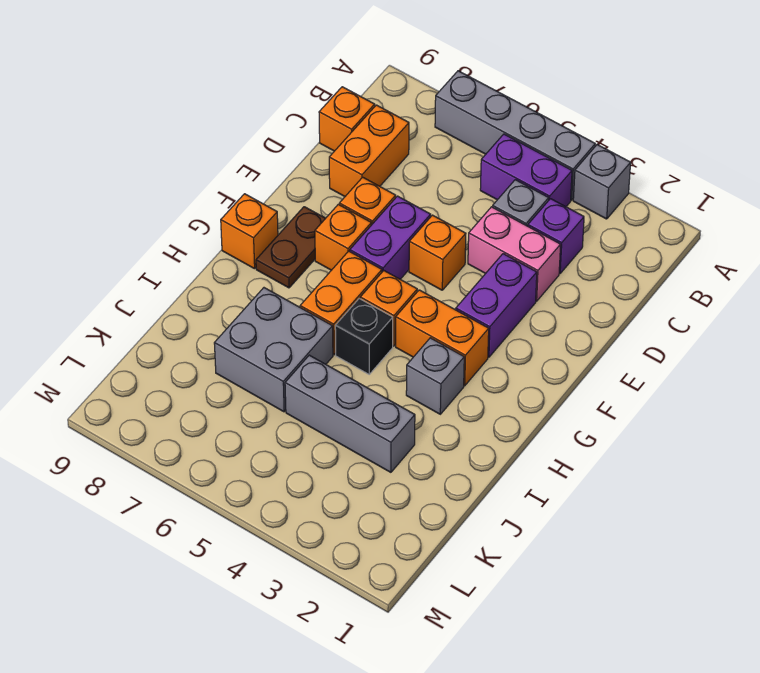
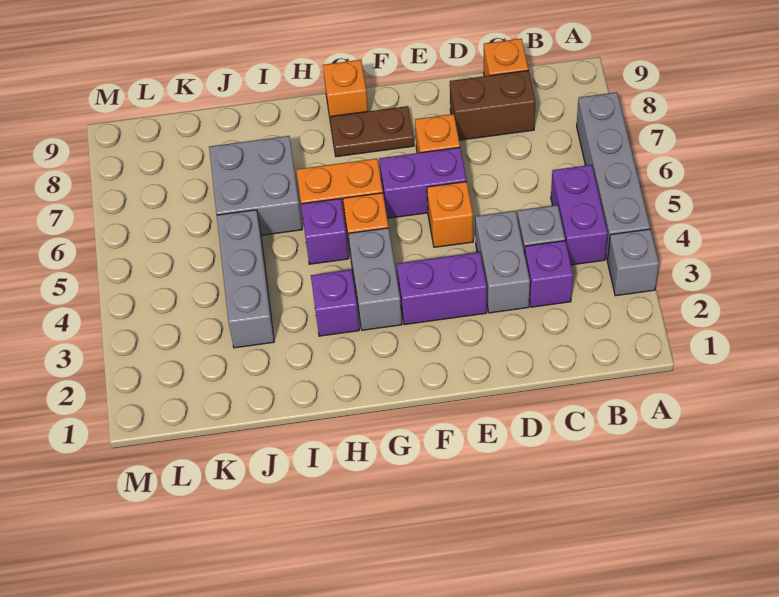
orange brick C8:D8 level 1 -> brown brick C8:D8 level 1
pink brick D3:D4 level 1 -> grey brick D3:D4 level 1
orange brick F7 level 1 -> none
orange brick G3:G4 level 1 -> grey brick G3:G4 level 1
grey brick H3 level 1 -> purple brick H3 level 1
black brick H5 level 1 -> purple brick H5 level 1

